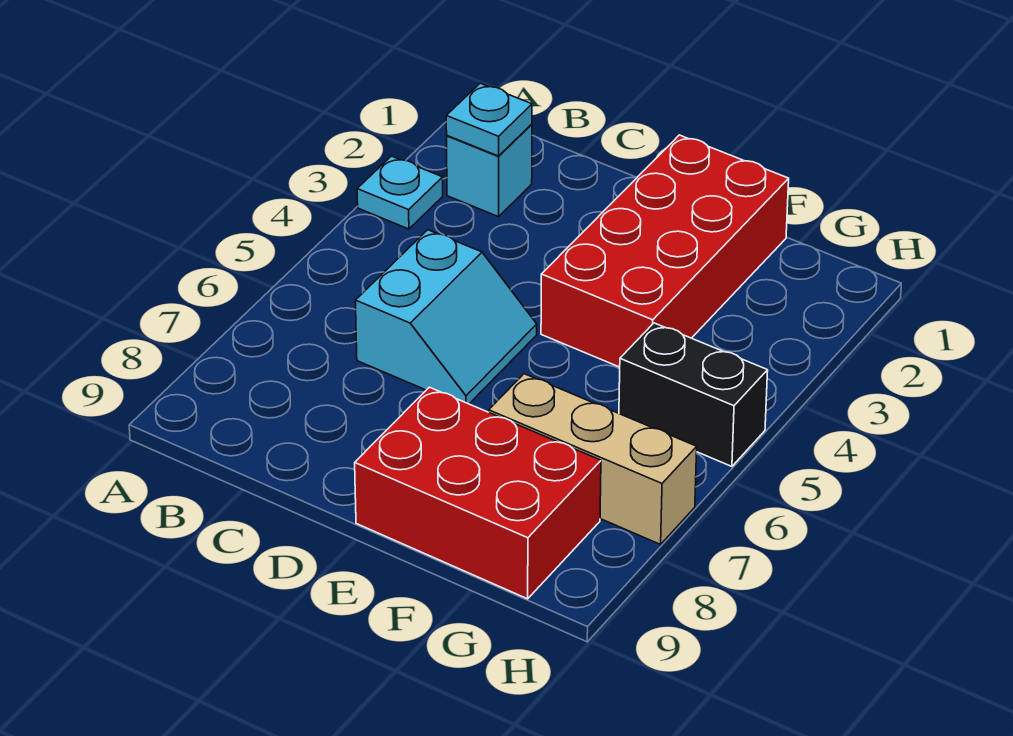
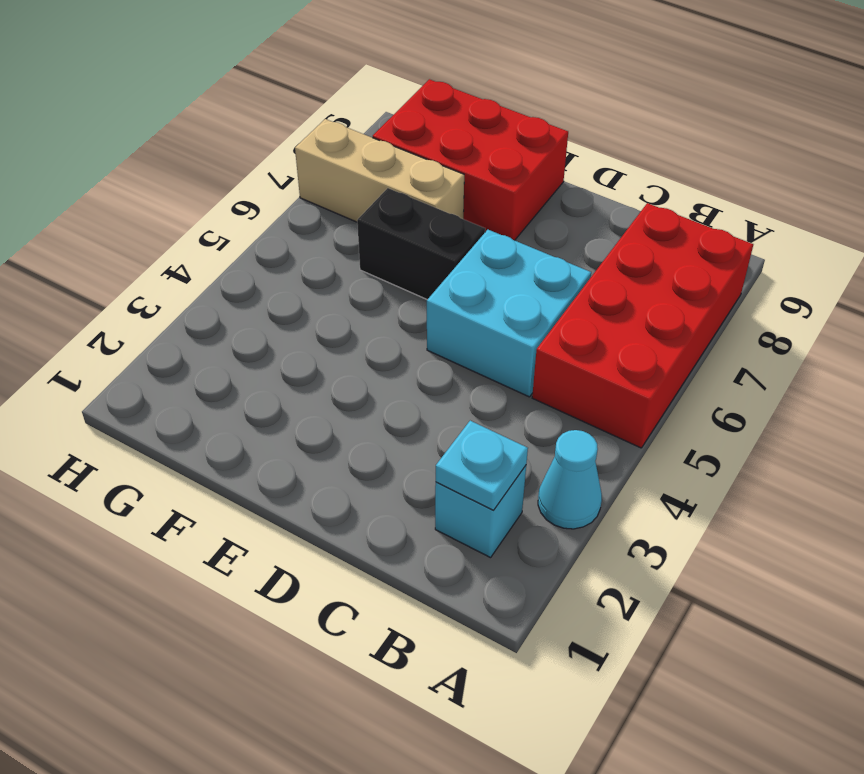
cyan plate A3 level 1 -> cyan cone A3 level 1
cyan slope C5:D6 level 1 top C -> cyan brick C5:D6 level 1
red brick E1:F4 level 1 -> red brick A5:B8 level 1
black brick G5:H5 level 1 -> black brick E6:F6 level 1

